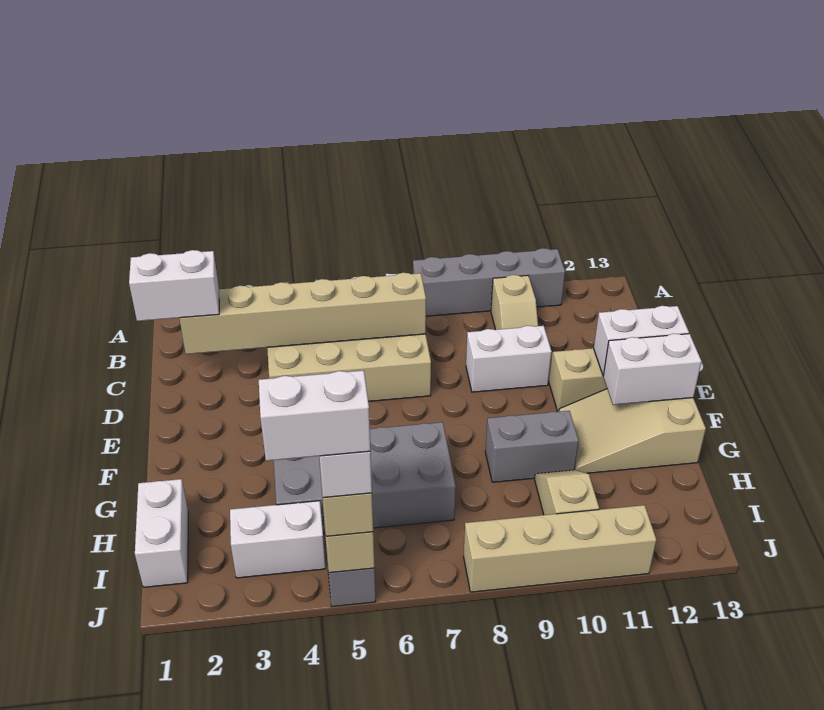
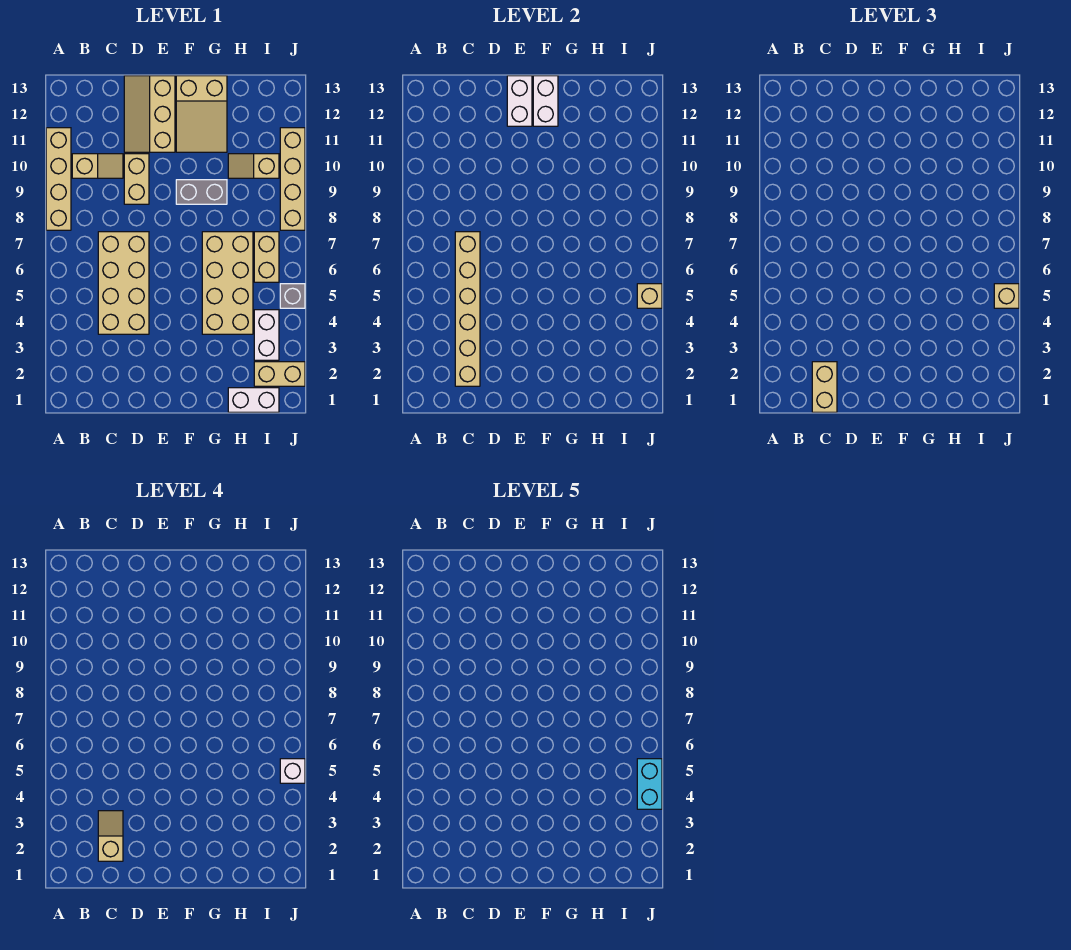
grey brick A8:A11 level 1 -> tan brick A8:A11 level 1
white brick C1:C2 level 3 -> tan brick C1:C2 level 3
none -> tan slope C2:C3 level 4 top 2
white brick D9:D10 level 1 -> tan brick D9:D10 level 1
grey brick G4:H7 level 1 -> tan brick G4:H7 level 1
grey brick G9:G10 level 1 -> grey brick F9:G9 level 1
none -> tan brick I2:J2 level 1
none -> tan brick I6:I7 level 1
white brick J4:J5 level 5 -> cyan brick J4:J5 level 5

